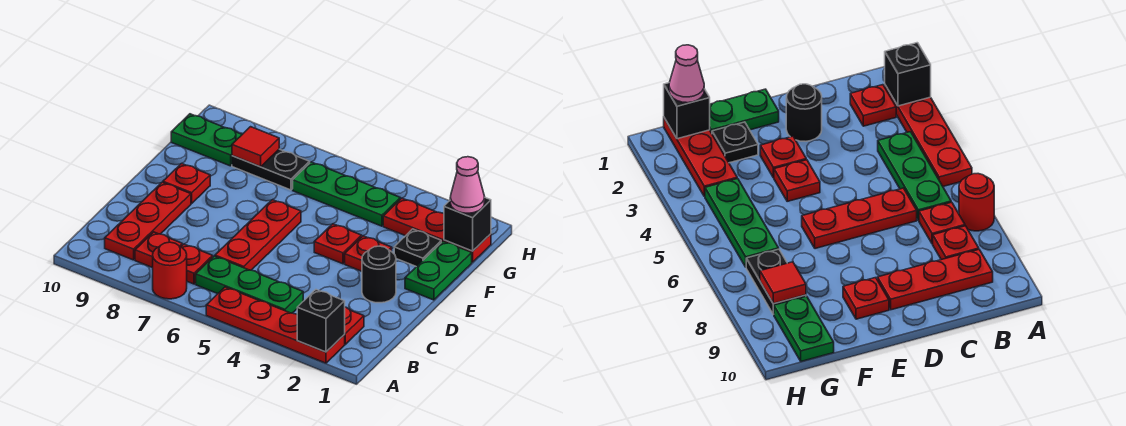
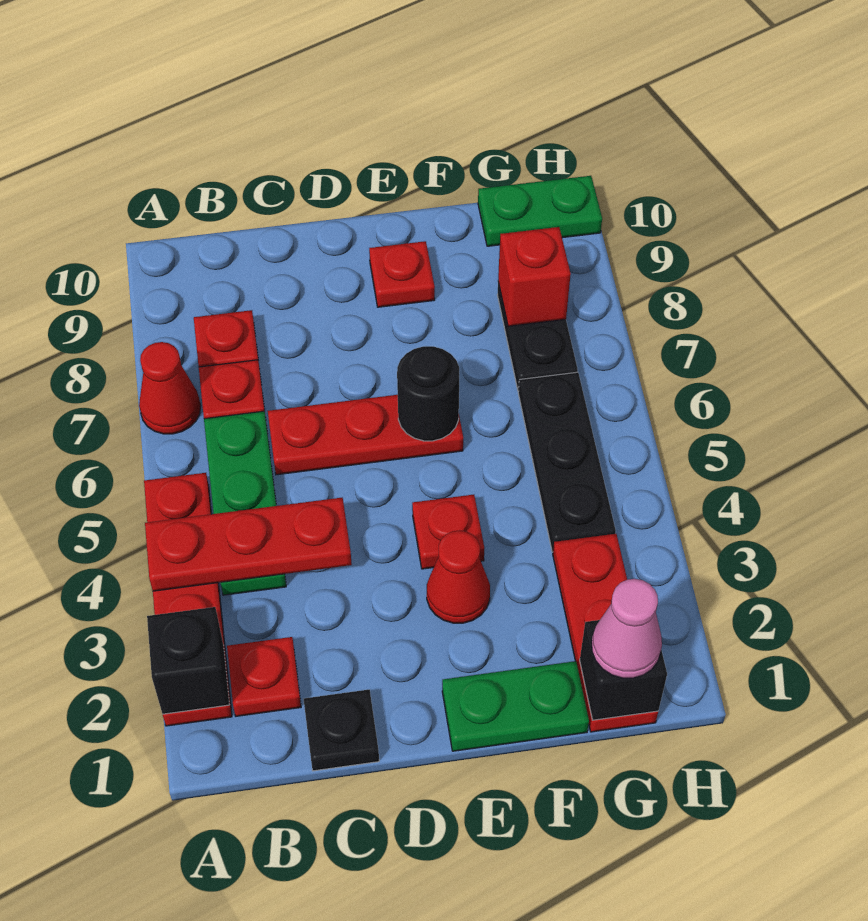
red round brick A7 level 1 -> red cone A7 level 1
red plate B9:D9 level 1 -> red plate A4:C4 level 2
black round brick D2 level 1 -> black round brick E6 level 2
red plate E3 level 1 -> red cone E3 level 1
black plate F2 level 1 -> black plate C1 level 1
green plate G4:G6 level 1 -> black plate G4:G6 level 1
red tile G8 level 2 -> red brick G8 level 2
green plate G9:G10 level 1 -> green plate G10:H10 level 1

